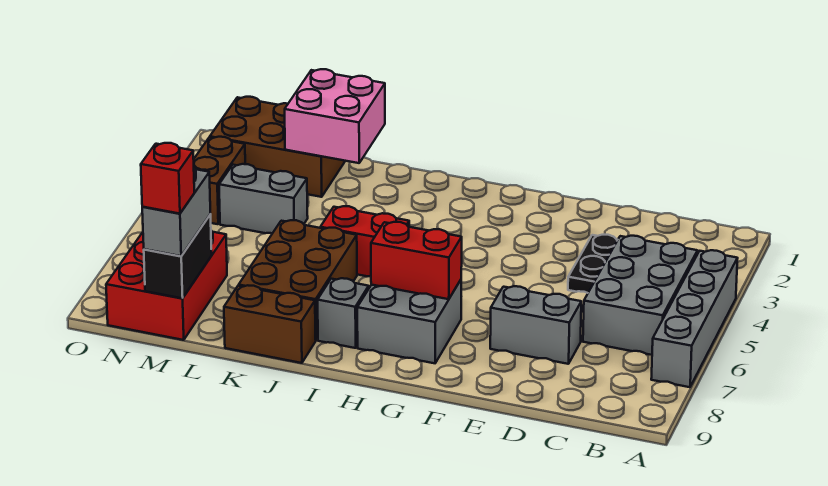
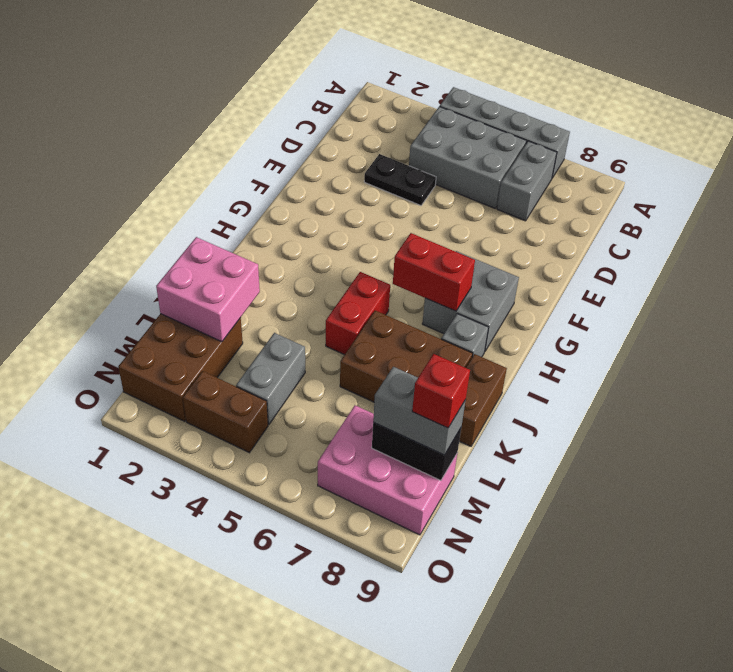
grey brick D7:E7 level 1 -> grey brick B7:C7 level 1
red brick G7:H7 level 2 -> red brick H6:H7 level 2
red brick M7:N9 level 1 -> pink brick M7:N9 level 1

